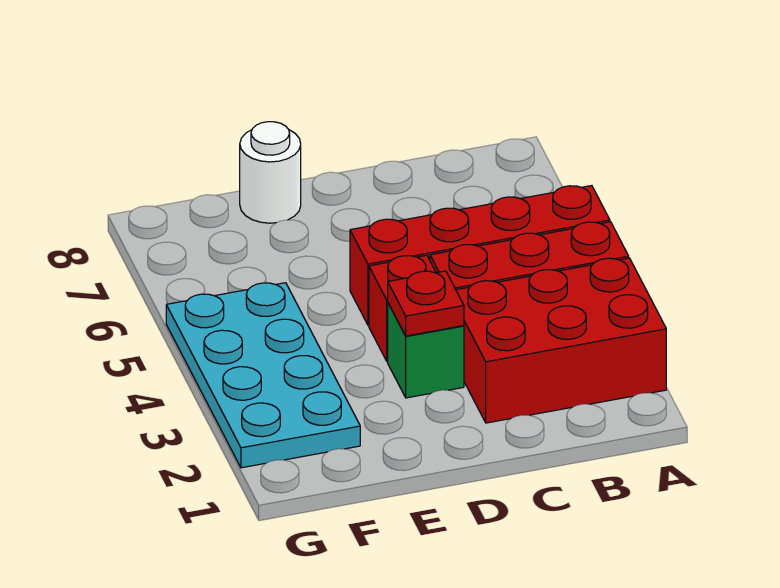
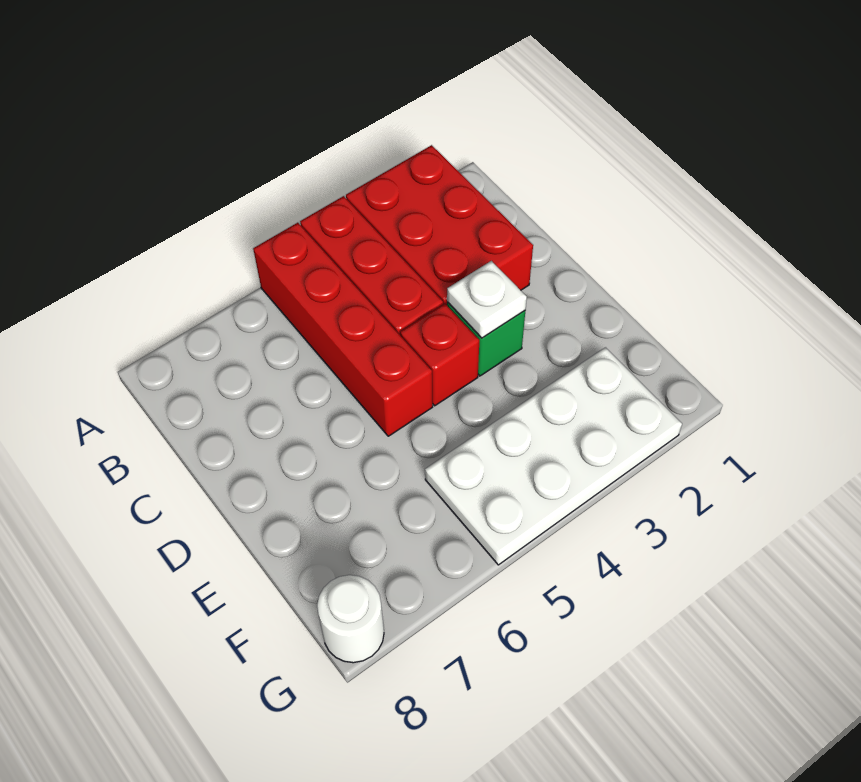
red plate D3 level 2 -> white plate D3 level 2
white round brick E8 level 1 -> white round brick G8 level 1
cyan plate F2:G5 level 1 -> white plate F2:G5 level 1

